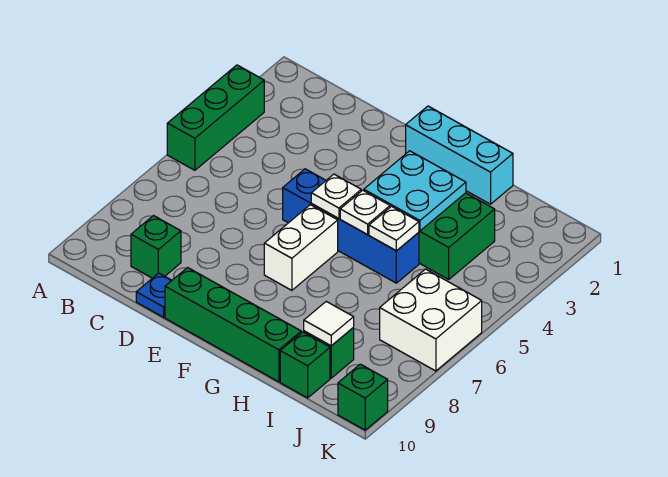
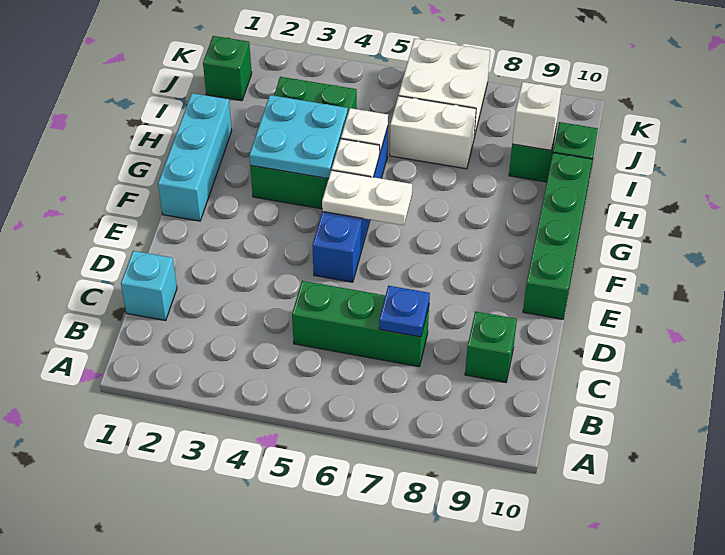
green brick A3:A5 level 1 -> green brick C5:C7 level 1
none -> cyan brick C1 level 1
blue plate D10 level 1 -> blue plate C7 level 2
white plate F5 level 2 -> white plate F5:F6 level 2
white brick F6:F7 level 1 -> white brick I6:I7 level 1
white tile I9 level 2 -> white brick I9 level 2
green brick K10 level 1 -> green brick J1 level 1

